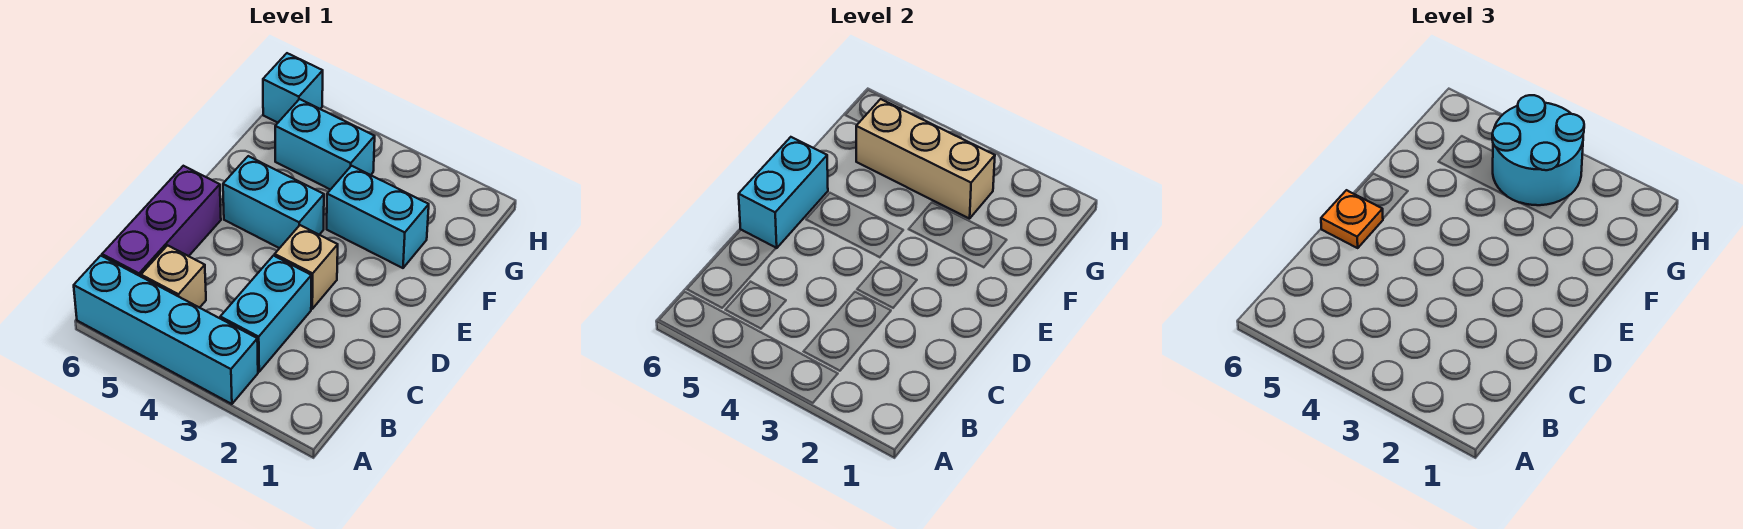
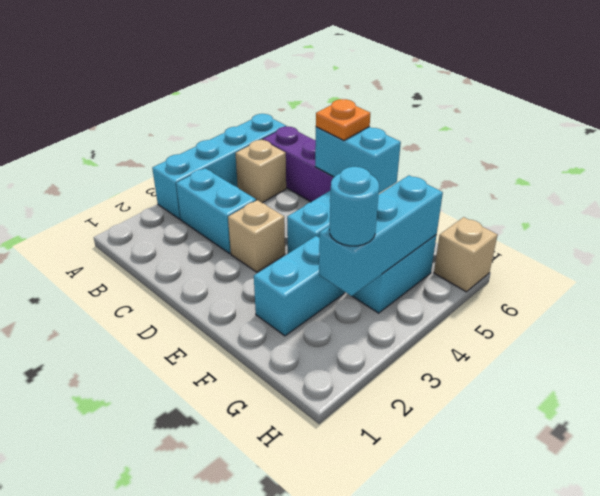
tan brick G3:G5 level 2 -> cyan brick G3:G5 level 2
cyan round brick G3:H4 level 3 -> cyan round brick G3 level 3
cyan brick H6 level 1 -> tan brick H6 level 1

